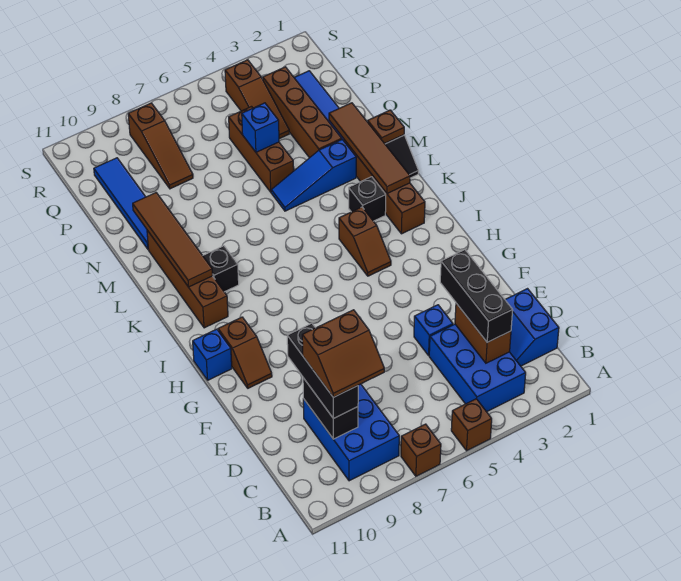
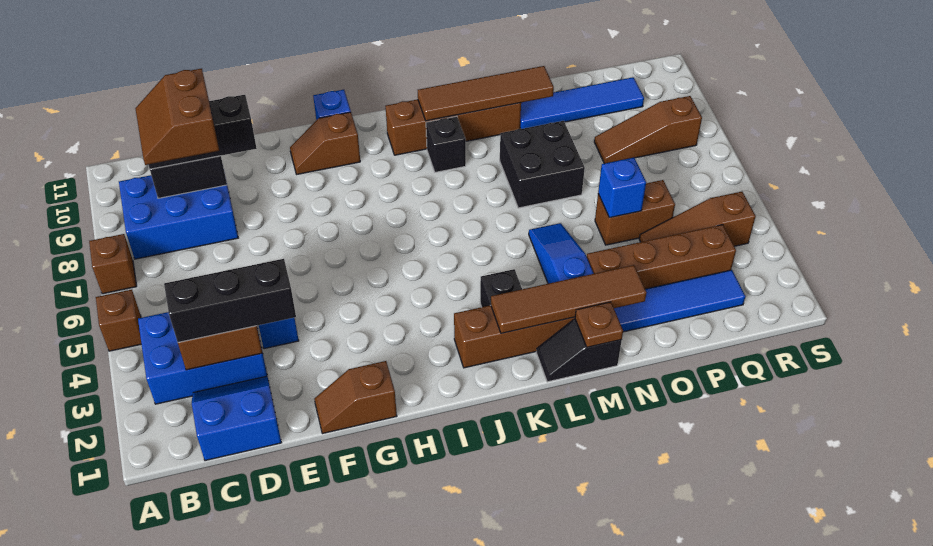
brown slope I4:J4 level 1 top J -> brown slope F1:G1 level 1 top G
none -> black brick M7:N8 level 1
brown brick N5:P5 level 1 -> brown brick O5:P5 level 1

